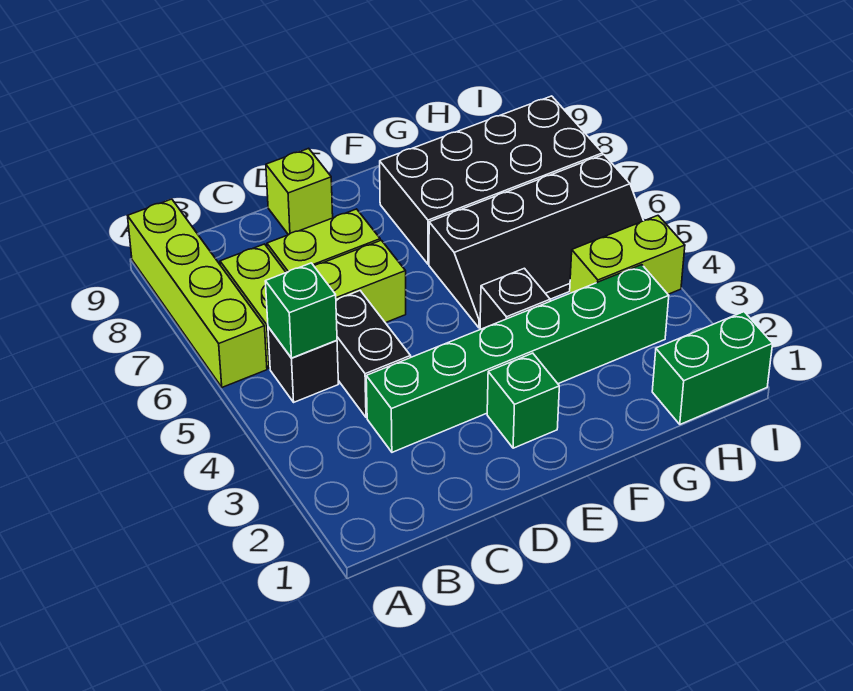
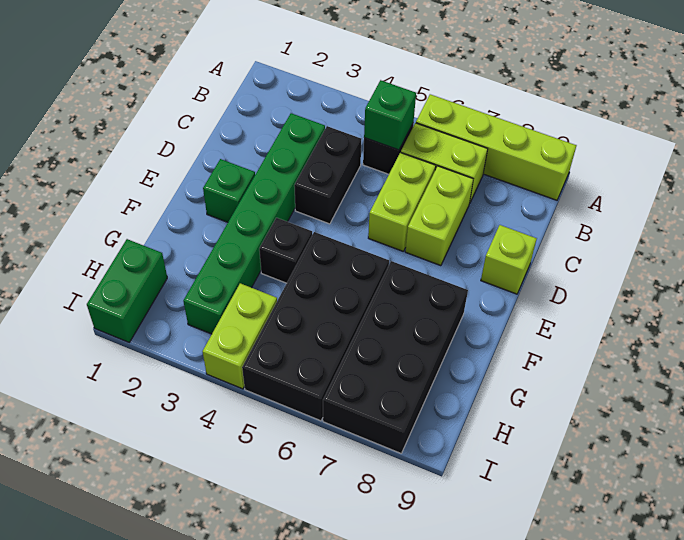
black brick C4:C5 level 1 -> black brick C4:D4 level 1
black slope F5:I6 level 1 top 6 -> black brick F5:I6 level 1

